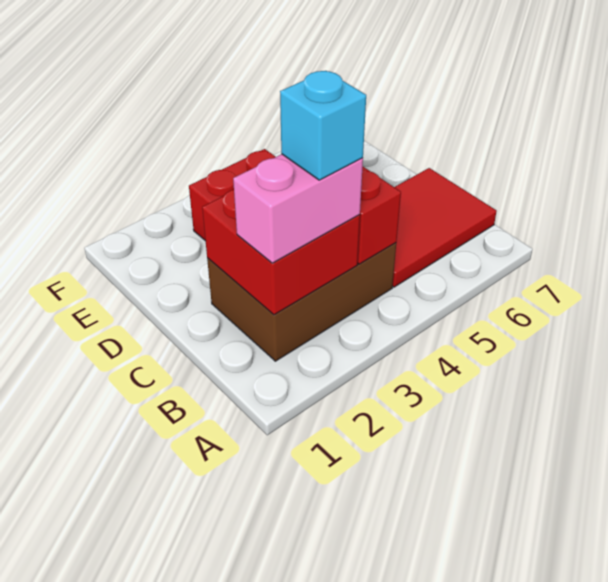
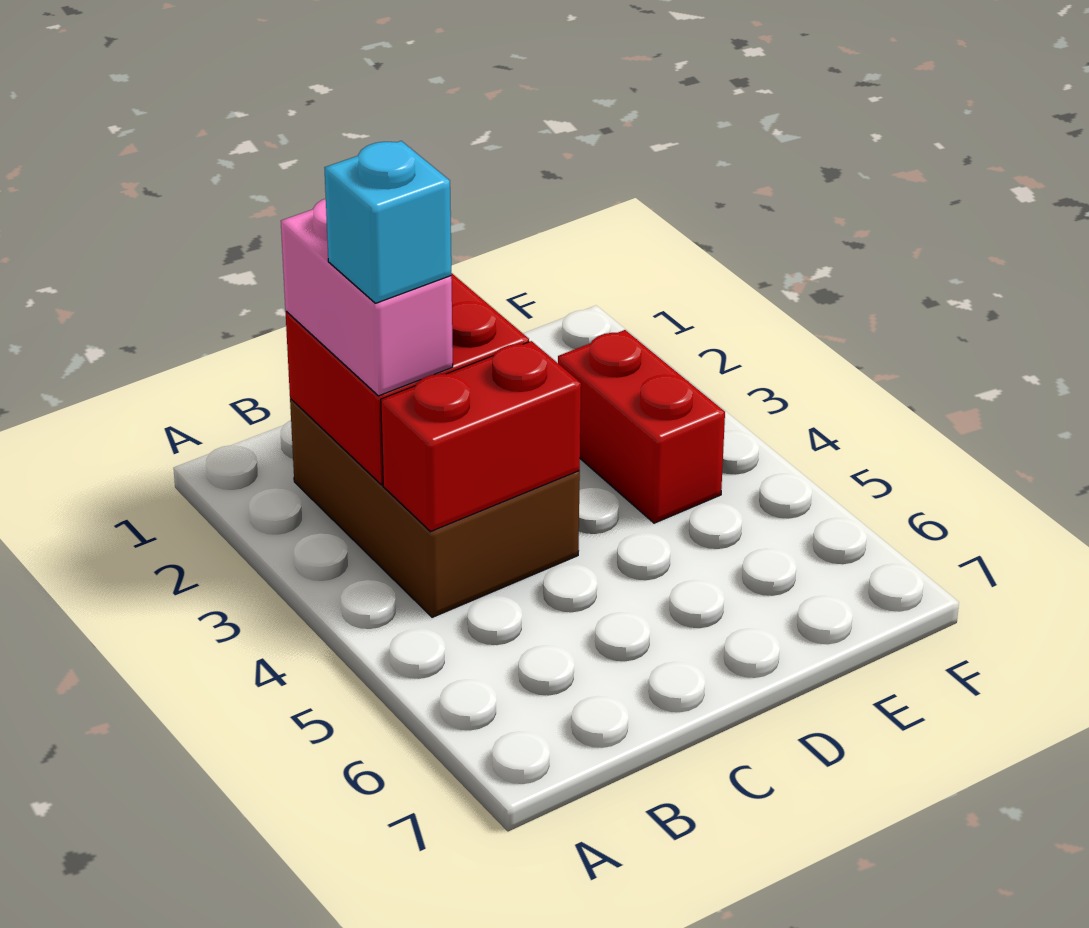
red tile B5:C7 level 1 -> none

